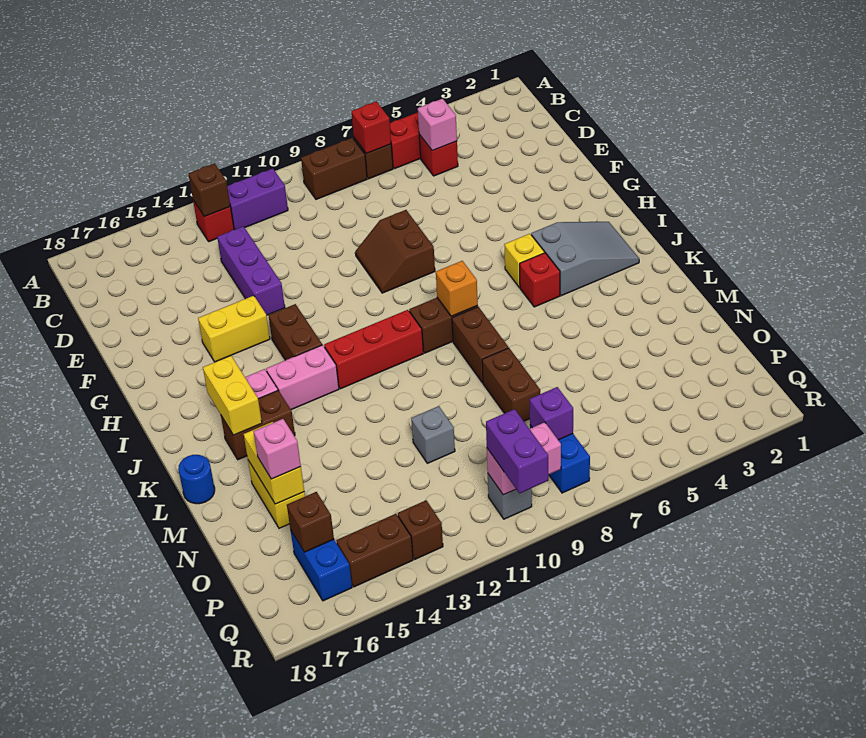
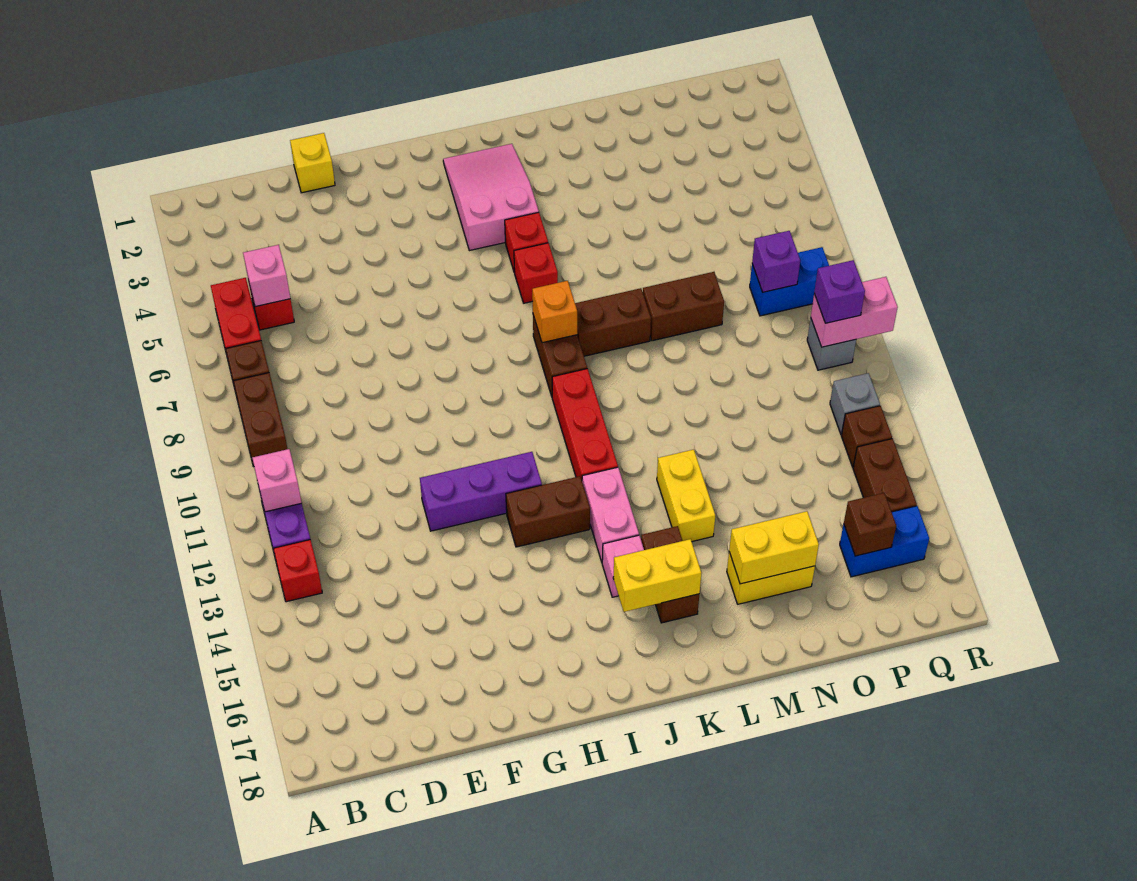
red brick B7 level 2 -> red brick J6 level 1
brown brick B13 level 2 -> none
purple brick D13:F13 level 1 -> purple brick F12:H12 level 1
brown slope F8:G9 level 1 top 8 -> none
yellow brick G14:G15 level 1 -> yellow brick L13:L14 level 1
grey slope I2:J4 level 1 top 4 -> pink slope I2:J4 level 1 top 4
yellow brick I5 level 1 -> yellow brick E1 level 1
blue round brick L18 level 1 -> none
grey brick N11 level 1 -> grey brick Q12 level 1
pink brick N16 level 3 -> pink brick B11 level 2
pink brick Q9:Q10 level 2 -> pink brick Q10:R10 level 2
purple brick Q10:R10 level 3 -> purple brick Q10 level 3

